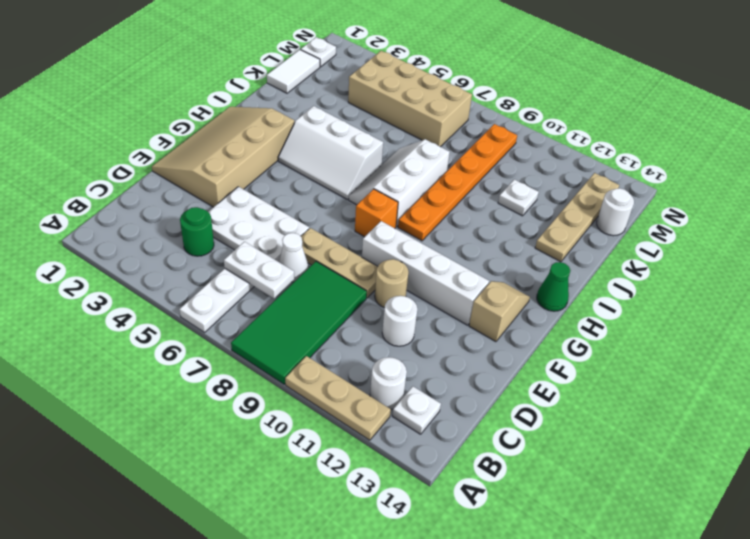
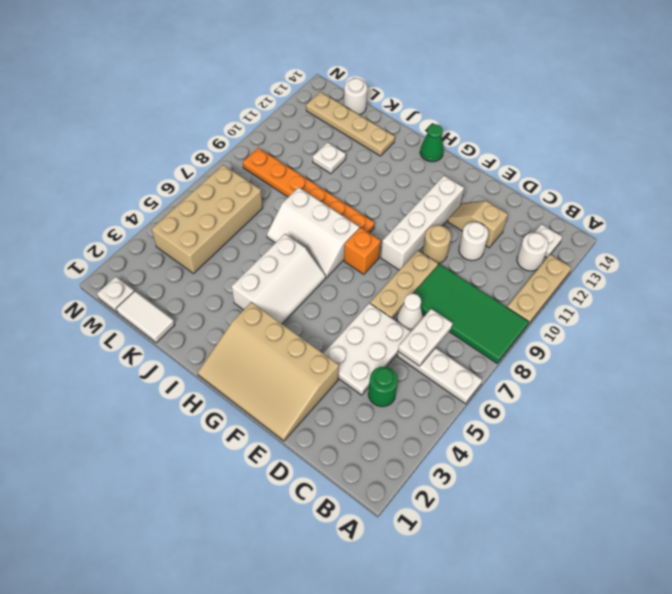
tan slope F13:G13 level 1 top F -> tan slope D12:E12 level 1 top D

